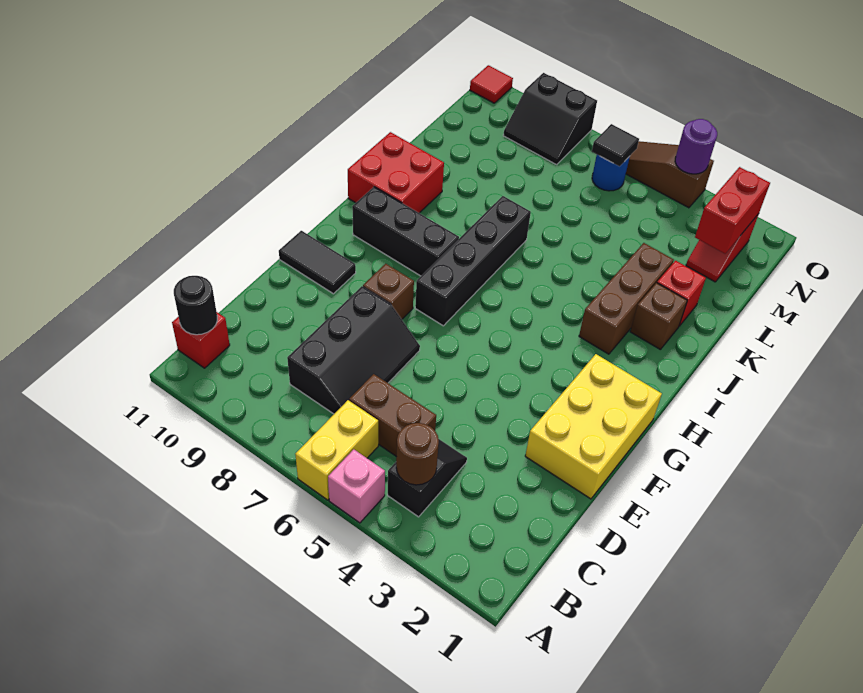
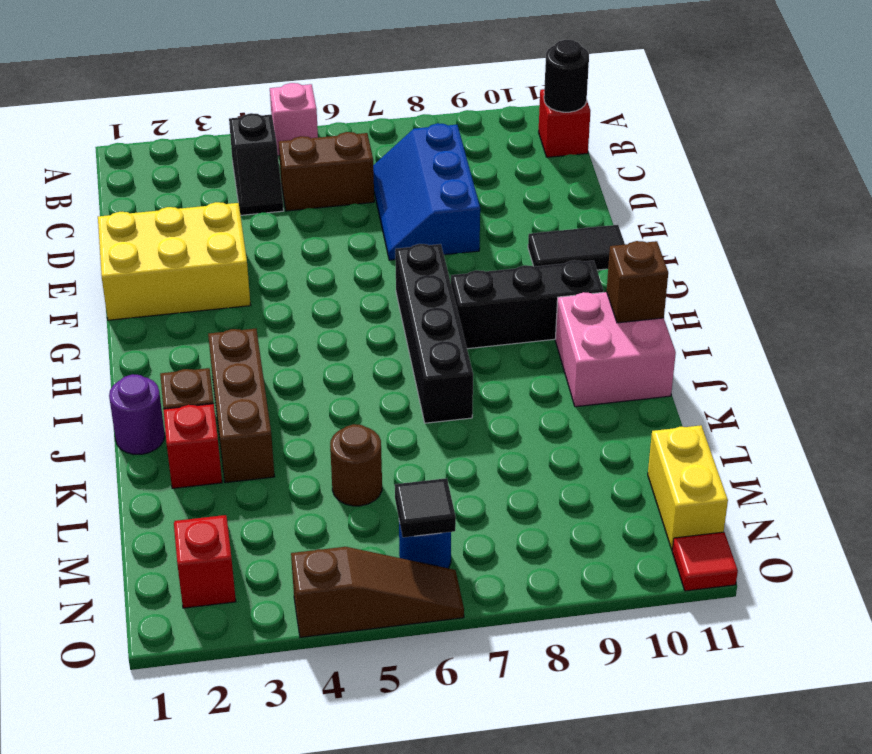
yellow brick A6:B6 level 1 -> yellow brick M11:N11 level 1
brown round brick B4 level 2 -> brown round brick L5 level 1
black slope C7:E8 level 1 top 8 -> blue slope C7:E8 level 1 top 8
yellow brick E1:G2 level 1 -> yellow brick E1:F3 level 1
brown brick F8 level 1 -> brown brick I11 level 2
red brick I10:J11 level 1 -> pink brick I10:J11 level 1
red brick M2:N2 level 2 -> none
black slope N8:O9 level 1 top O -> none
purple round brick O4 level 2 -> purple round brick J1 level 1

